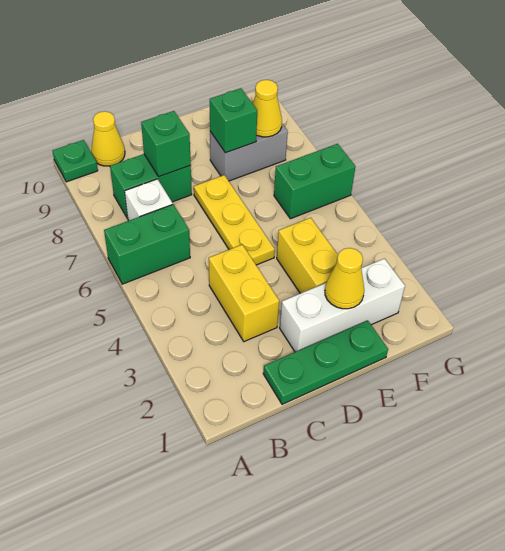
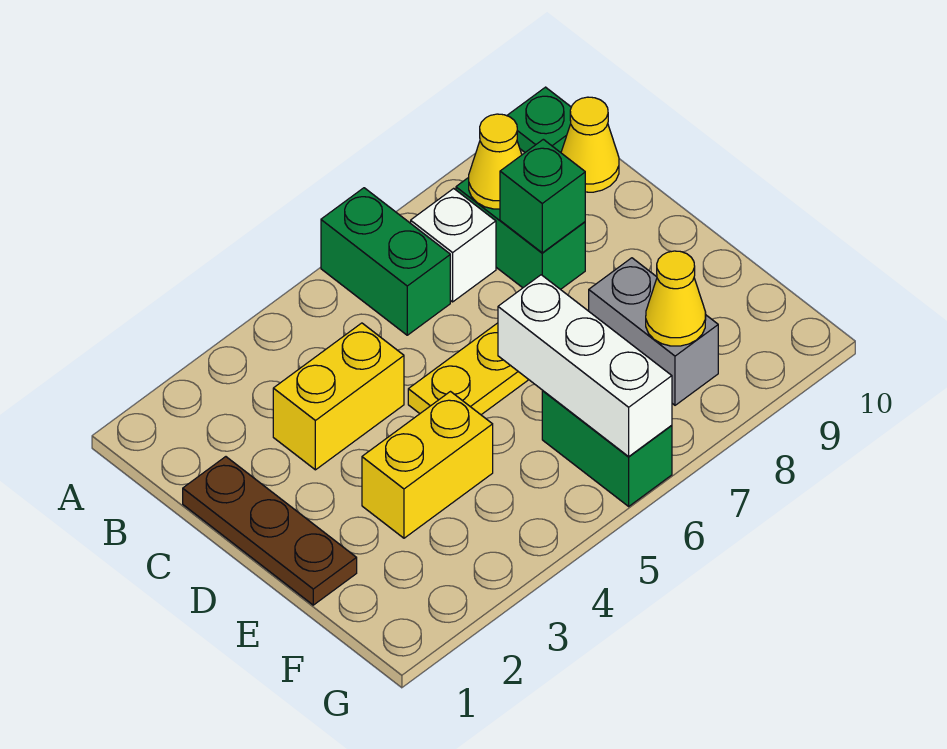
green plate C1:E1 level 1 -> brown plate C1:E1 level 1
white brick D2:F2 level 1 -> white brick E6:G6 level 2
yellow cone E2 level 2 -> yellow cone B8 level 2
green brick E8 level 2 -> none

